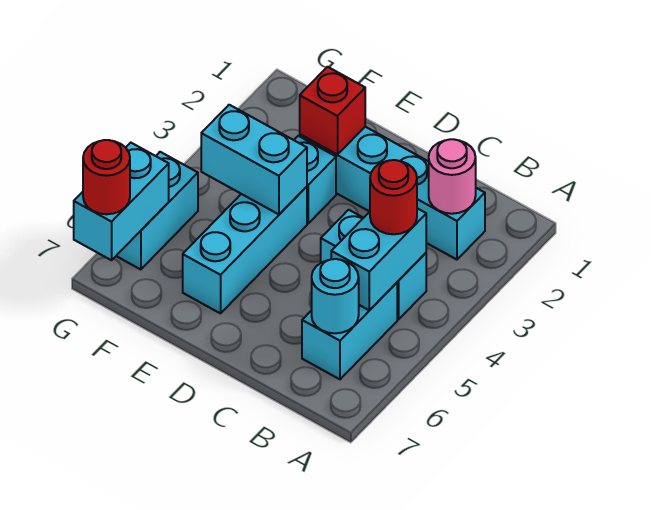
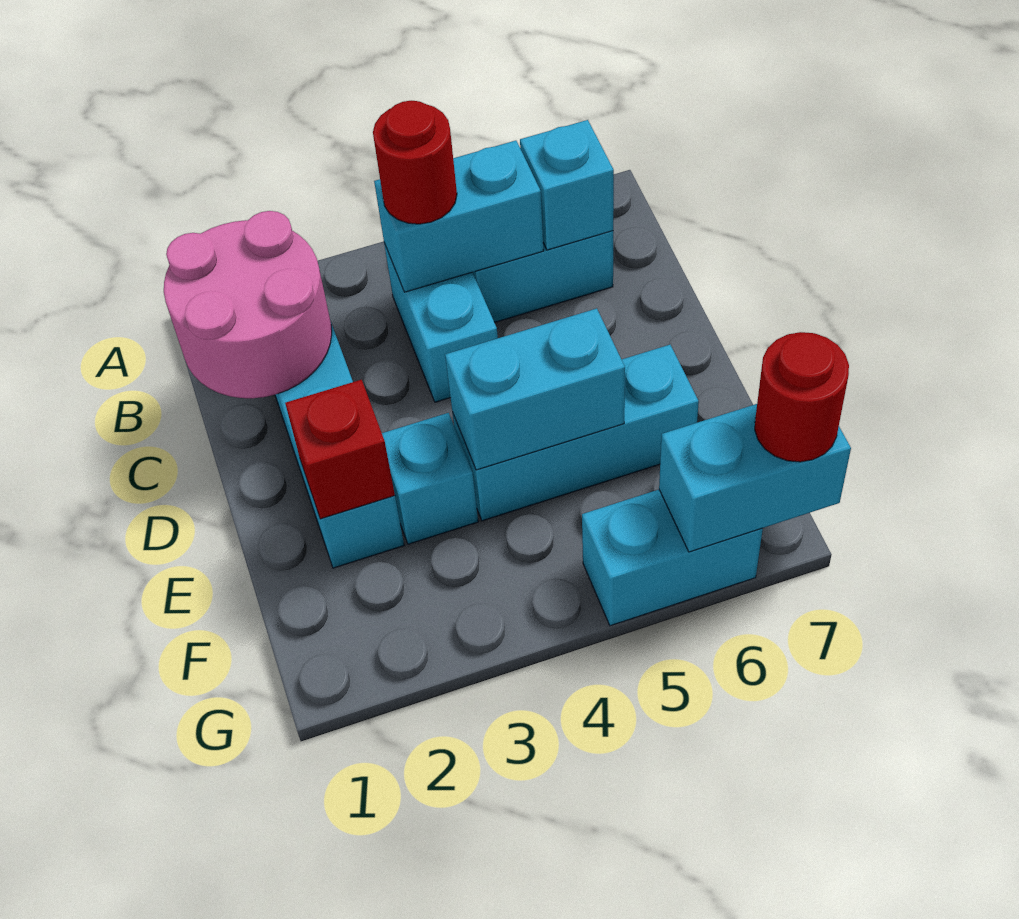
pink round brick B2 level 2 -> pink round brick B1:C2 level 2
cyan round brick B6 level 2 -> cyan brick B6 level 2
cyan brick E4:F4 level 2 -> cyan brick E4:E5 level 2

